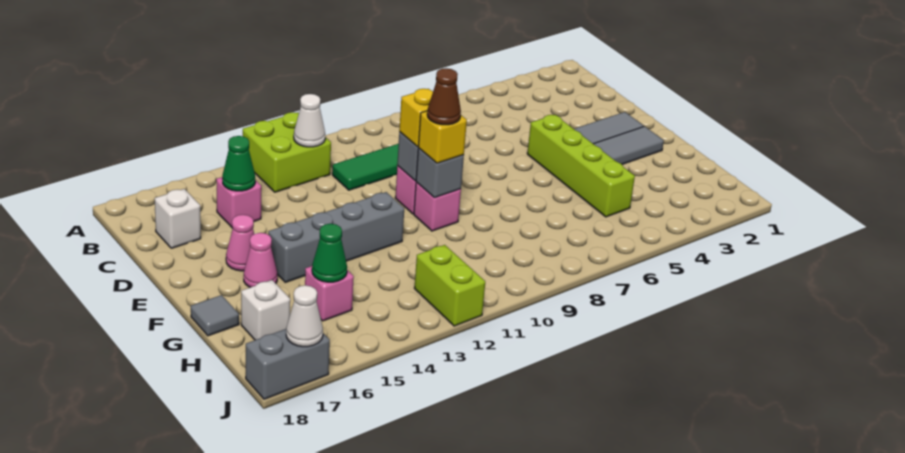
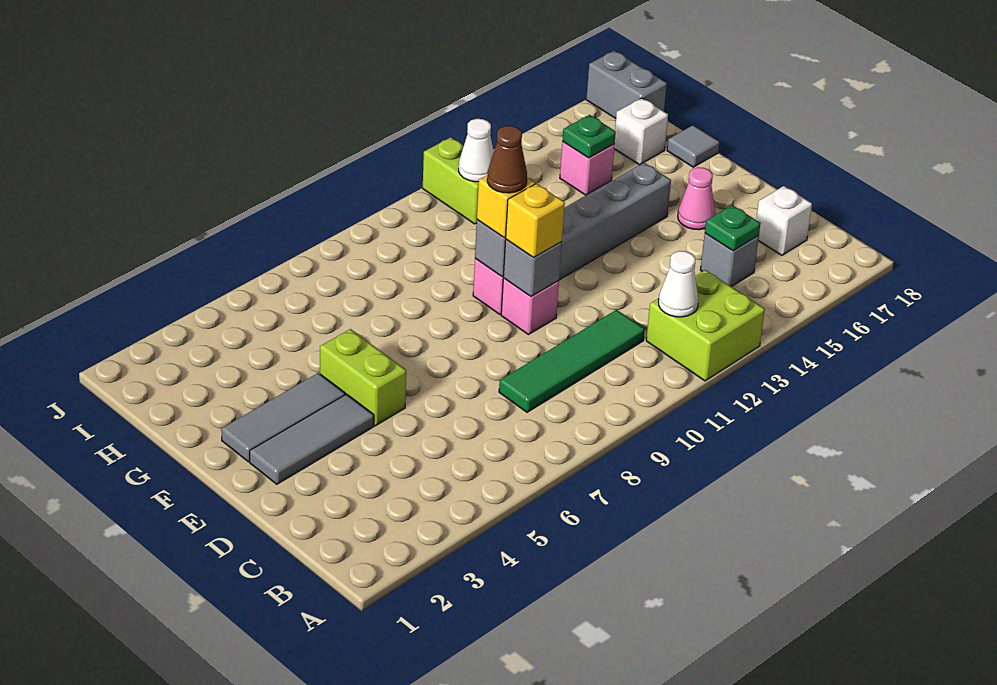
pink brick C15 level 1 -> grey brick C15 level 1
green cone C15 level 2 -> green plate C15 level 2
lime brick E5:H5 level 1 -> lime brick E5:F5 level 1
pink cone F16 level 1 -> none
green cone H15 level 2 -> green plate H15 level 2
grey brick J17:J18 level 1 -> grey brick I18:J18 level 1
white cone J17 level 2 -> white cone I12 level 2

